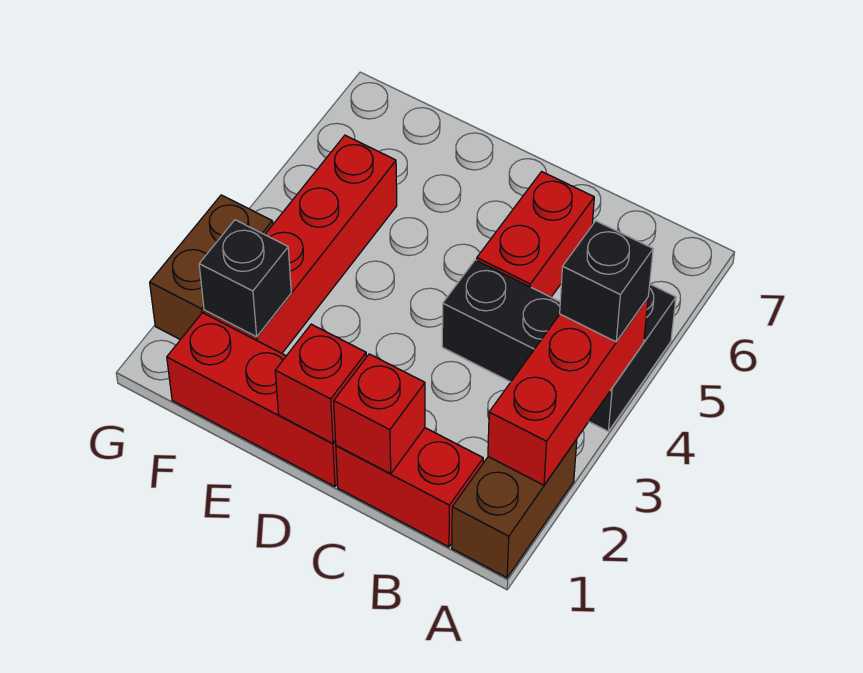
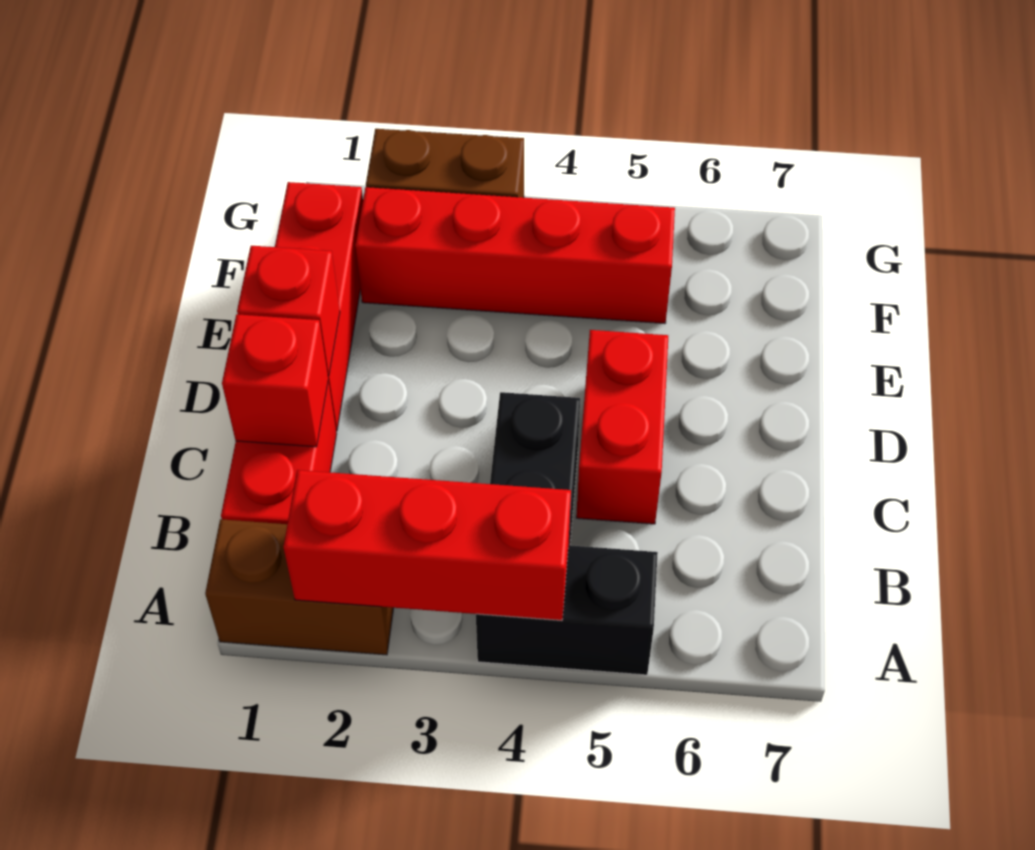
black brick A4 level 3 -> none
red brick C5:C6 level 1 -> red brick C5:D5 level 1
black brick F2 level 2 -> none

